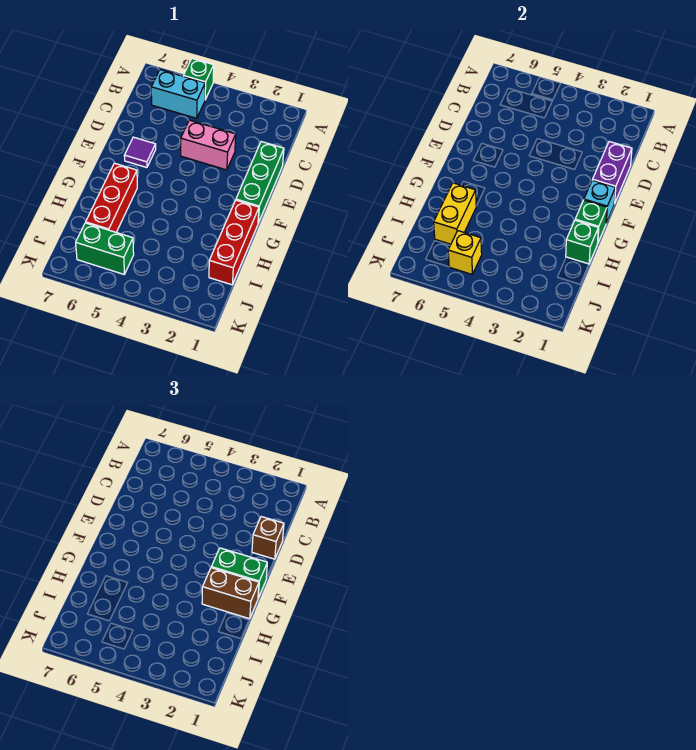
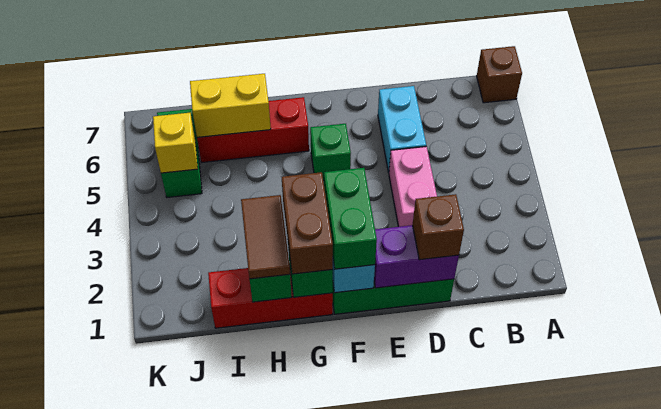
green brick A5 level 1 -> green brick F5 level 1
none -> brown brick A7 level 1
cyan brick B5:B6 level 1 -> cyan brick D5:D6 level 1
purple tile E6 level 1 -> none
none -> brown tile H1:H2 level 3

